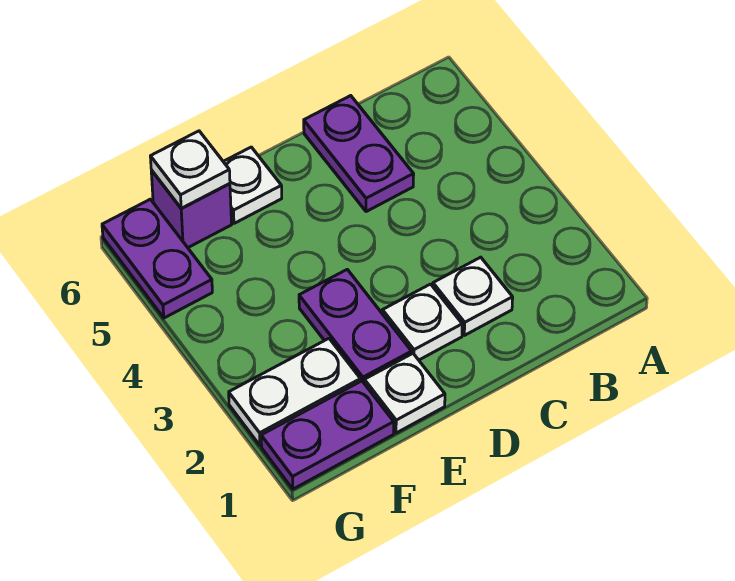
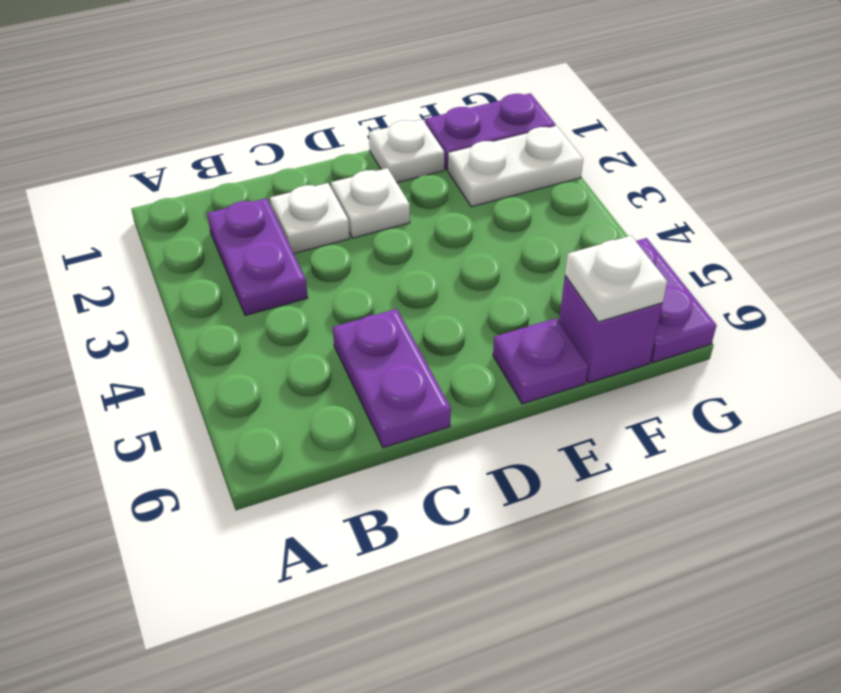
purple plate E2:E3 level 1 -> purple plate B2:B3 level 1
white plate E6 level 1 -> purple plate E6 level 1

